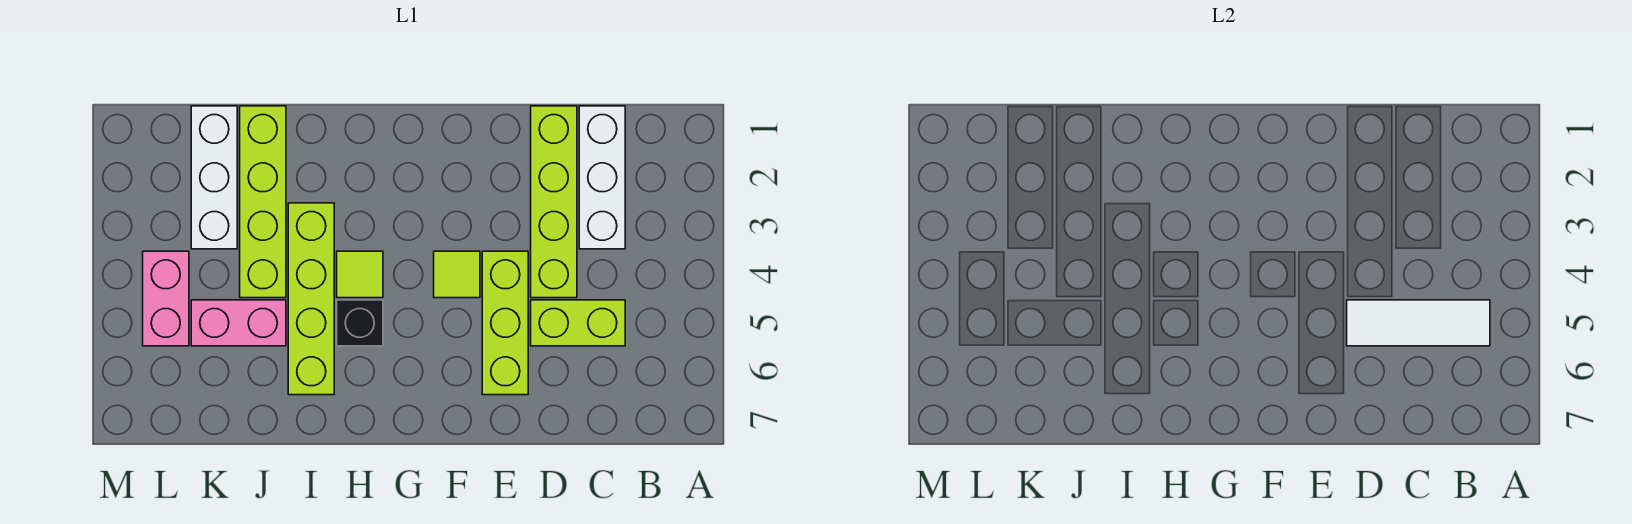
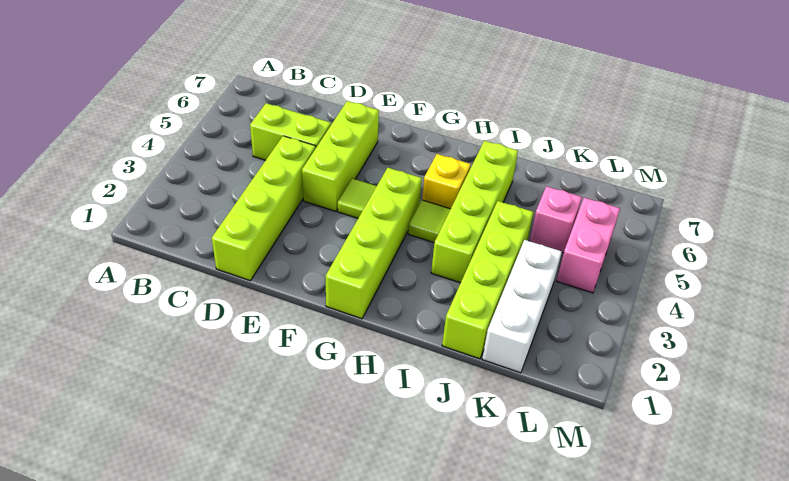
white tile B5:D5 level 2 -> none
white brick C1:C3 level 1 -> none
none -> lime brick G1:G4 level 1
black brick H5 level 1 -> yellow brick H5 level 1
pink brick J5:K5 level 1 -> pink brick K5 level 1

